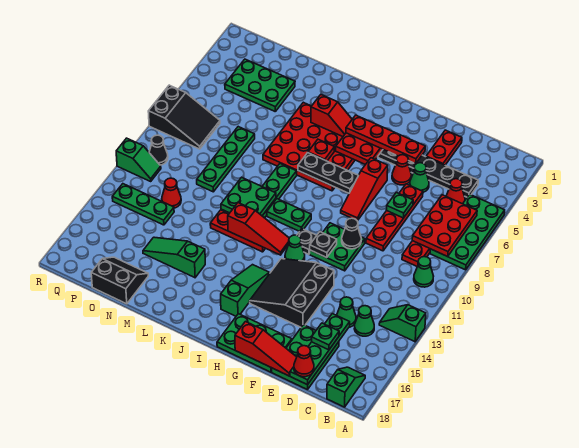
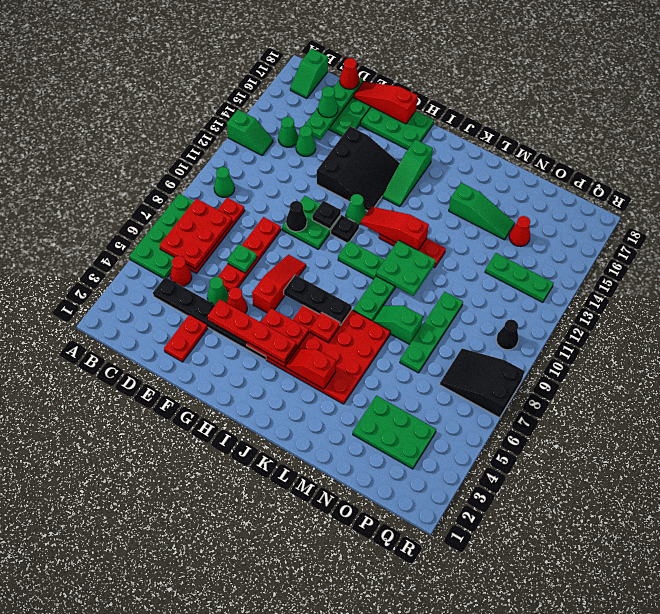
green plate D16 level 3 -> green cone D16 level 3
black slope N17:O18 level 1 top 18 -> none
red cone O12 level 1 -> red cone O15 level 1
green slope Q11:R11 level 1 top R -> green slope L8:M8 level 1 top M

